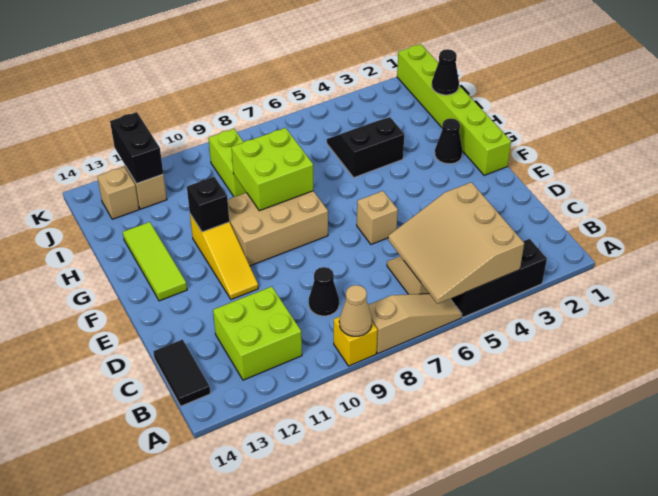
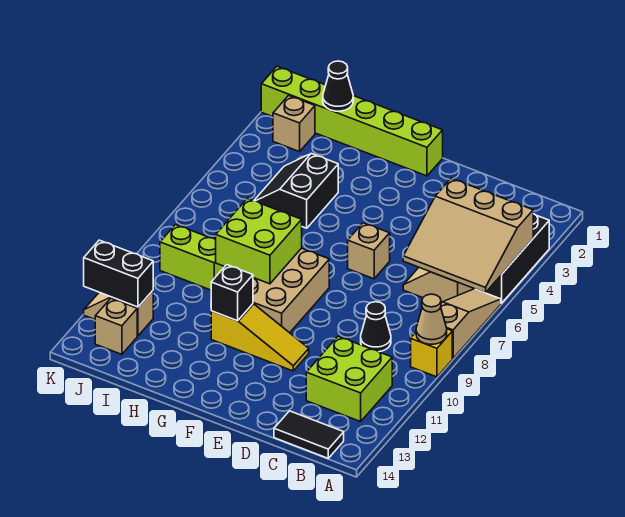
lime tile F13:H13 level 1 -> none
black cone G2 level 1 -> none
none -> tan brick J2 level 1

